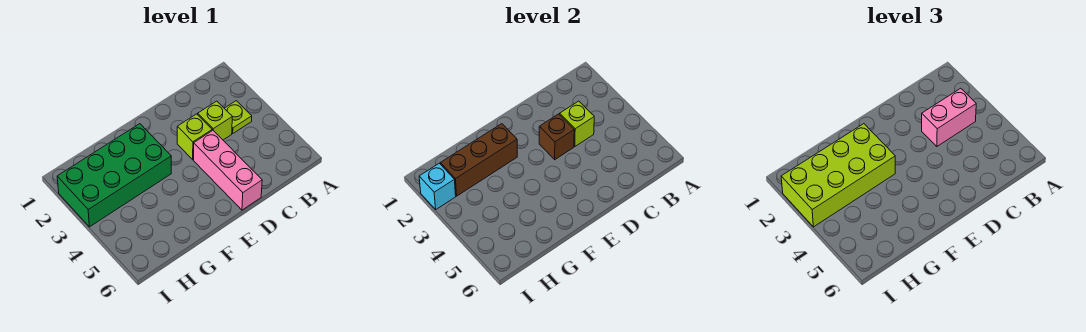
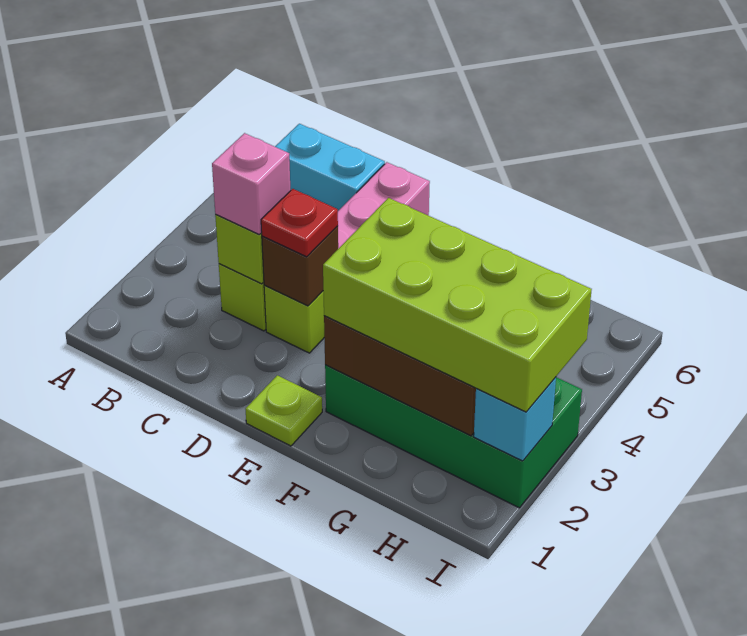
lime plate B3 level 1 -> lime plate E1 level 1
pink brick B3:C3 level 3 -> pink brick C3 level 3
none -> cyan brick B6:C6 level 1
none -> red plate D3 level 3

